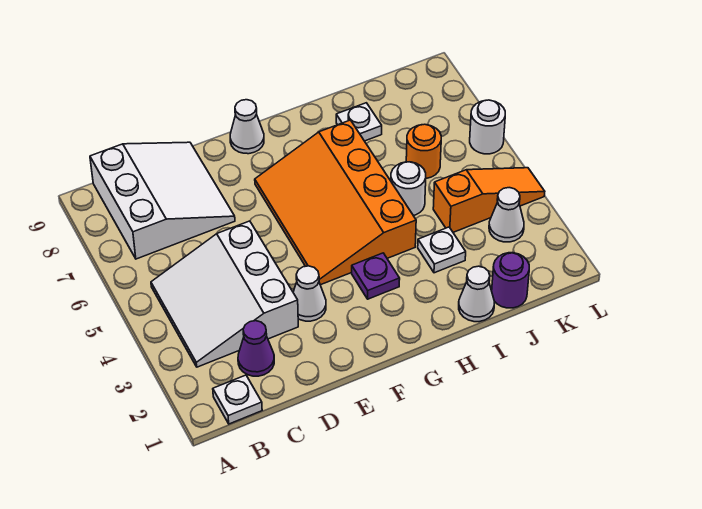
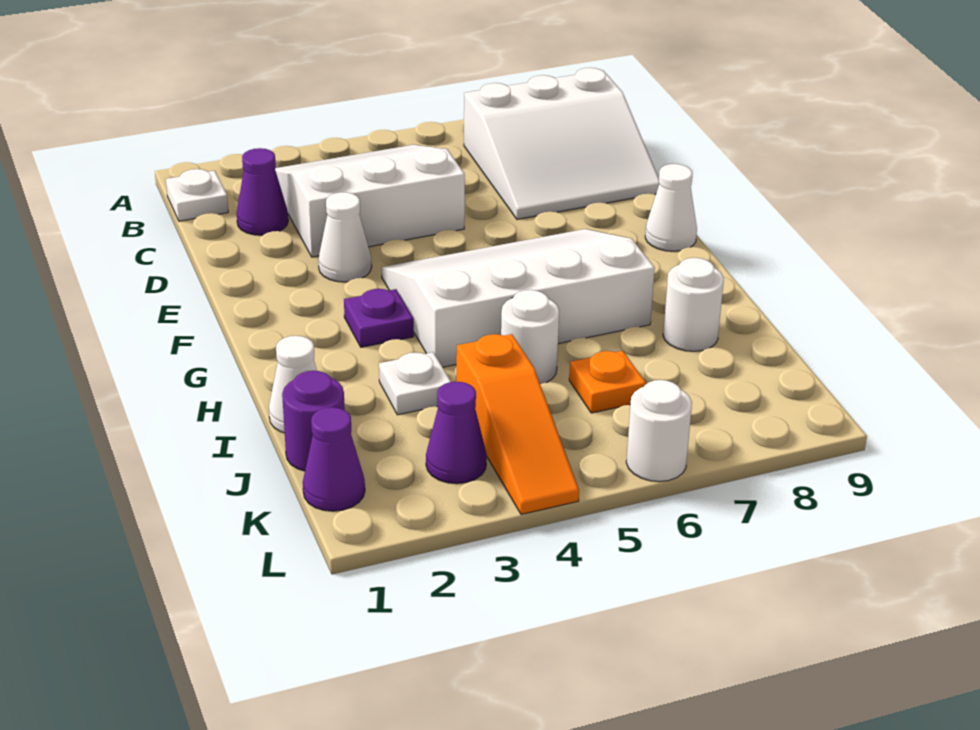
orange slope F4:H7 level 1 top H -> white slope F4:H7 level 1 top H
white plate I8 level 1 -> white round brick I8 level 1
orange round brick J6 level 1 -> orange plate J6 level 1
none -> purple cone K1 level 1
white cone K3 level 1 -> purple cone K3 level 1

